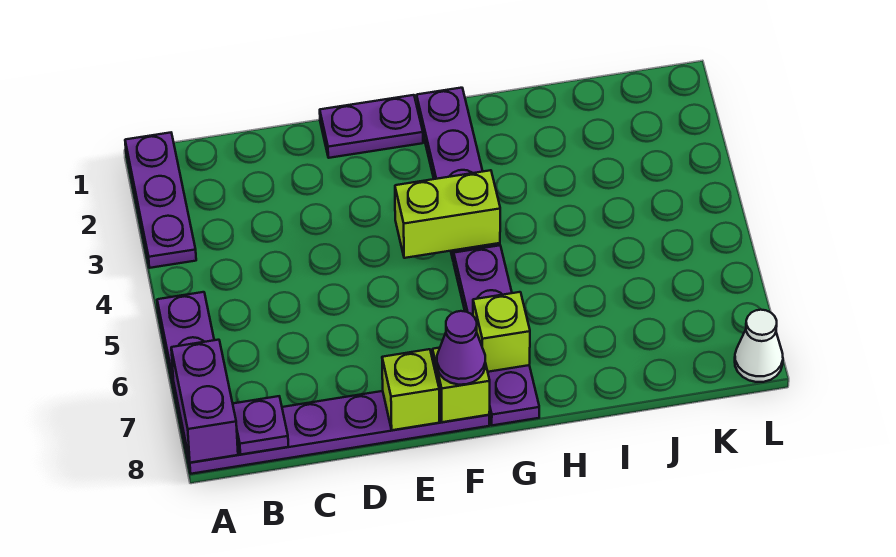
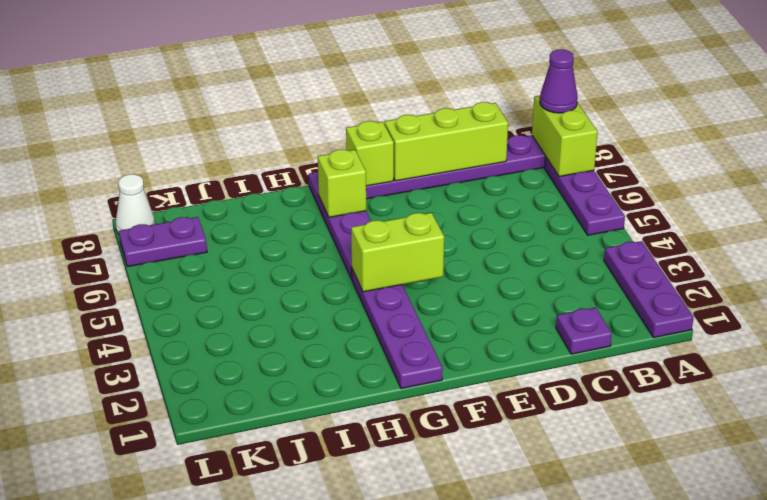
purple brick A7:A8 level 2 -> lime brick A7:A8 level 2
purple plate B8 level 2 -> purple plate C1 level 1
purple plate E1:F1 level 1 -> purple plate K7:L7 level 1
lime brick E8 level 2 -> lime brick C8:E8 level 2
purple cone F8 level 3 -> purple cone A8 level 3

